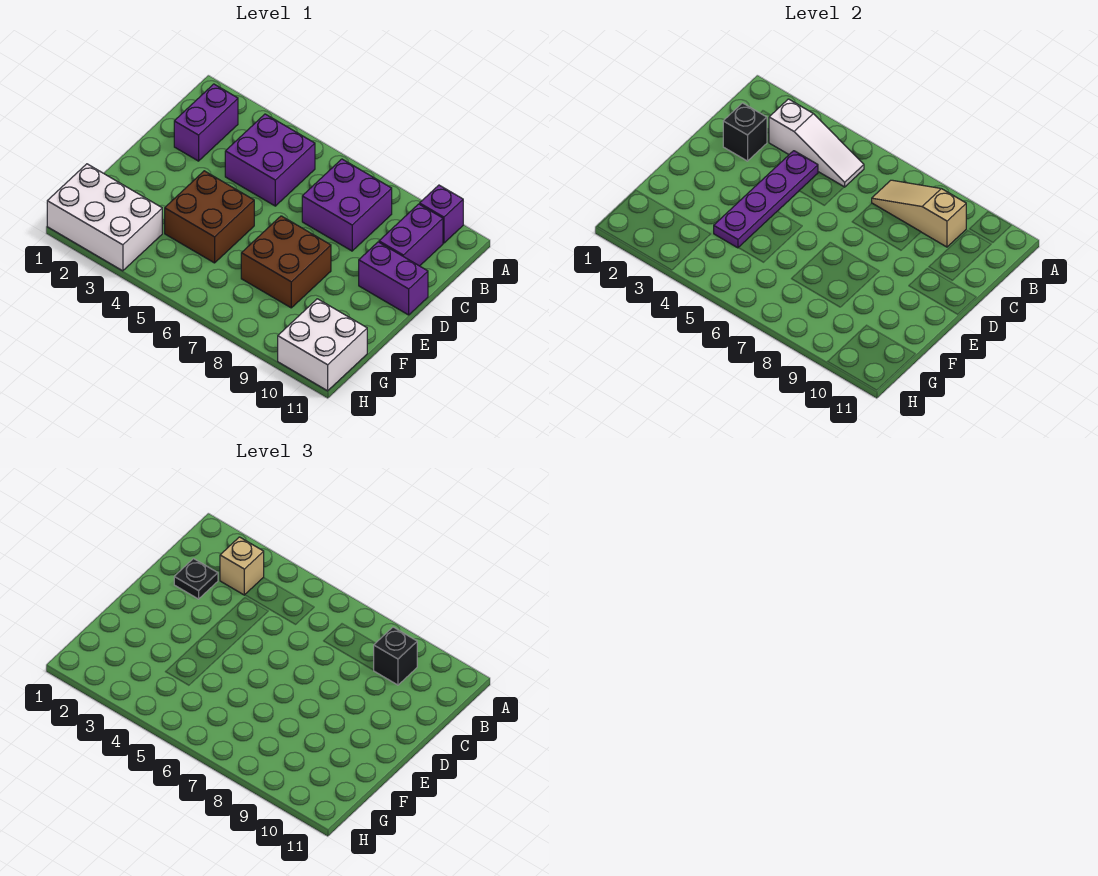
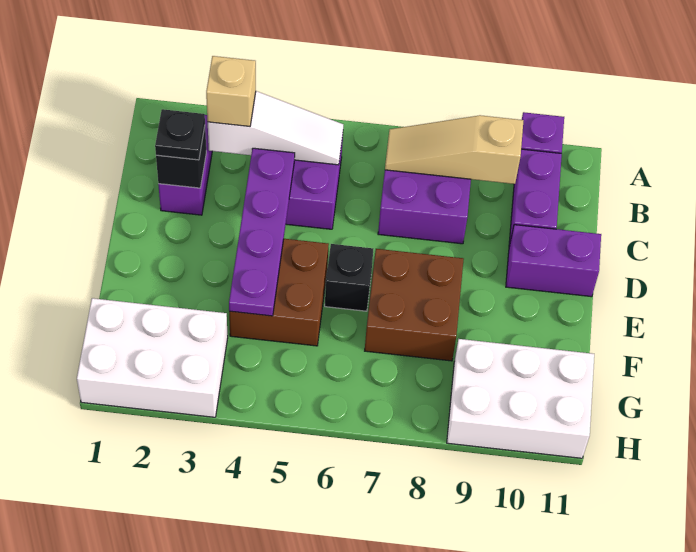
black brick B9 level 3 -> black brick E6 level 1
white brick G10:H11 level 1 -> white brick G9:H11 level 1

